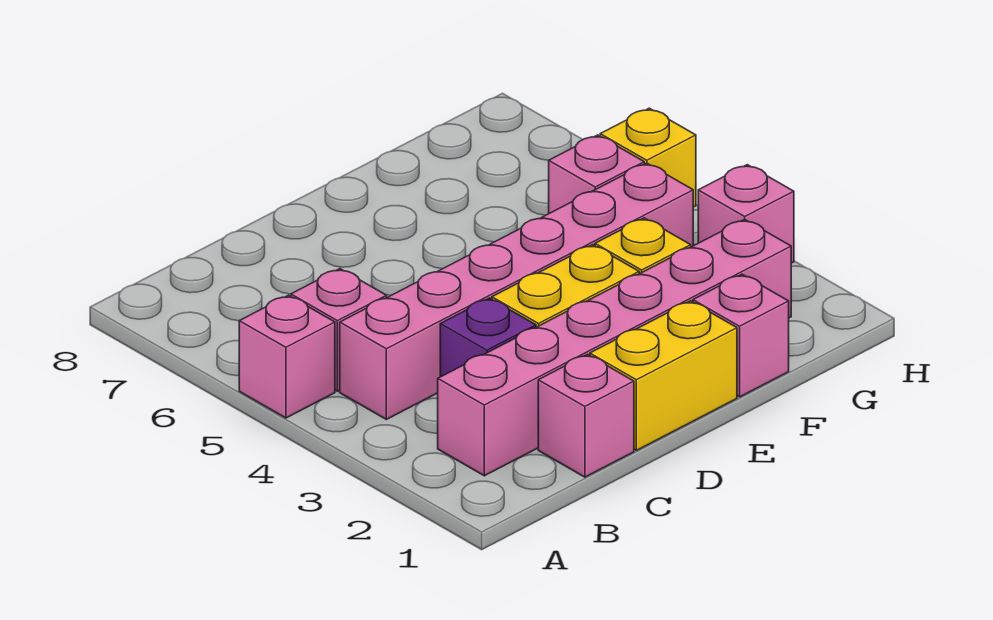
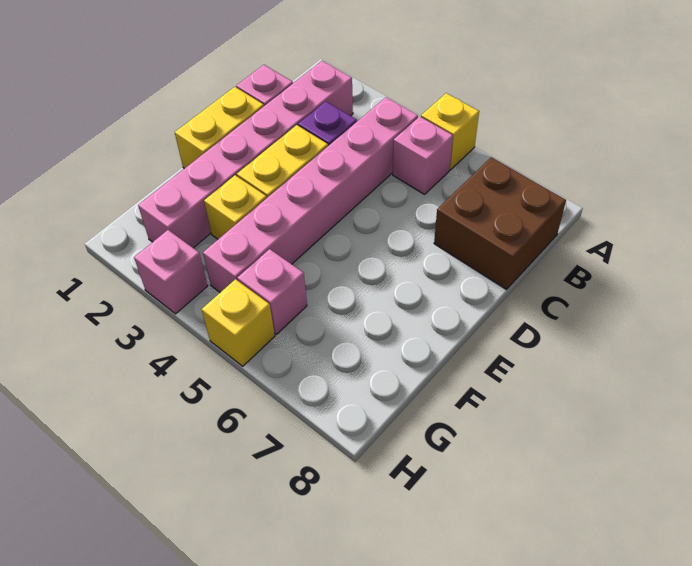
pink brick A5 level 1 -> yellow brick A5 level 1
none -> brown brick B7:C8 level 1
pink brick F1 level 1 -> none

